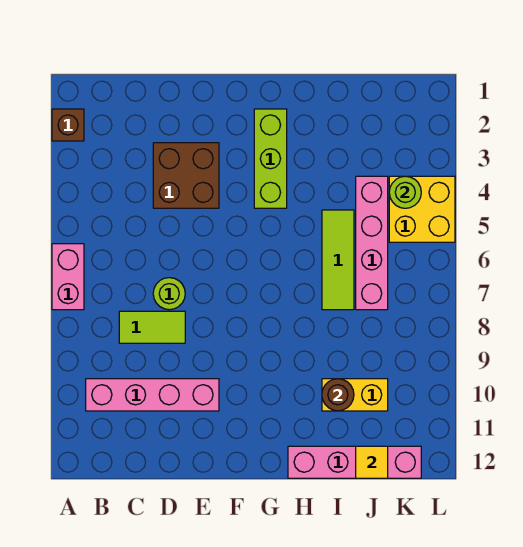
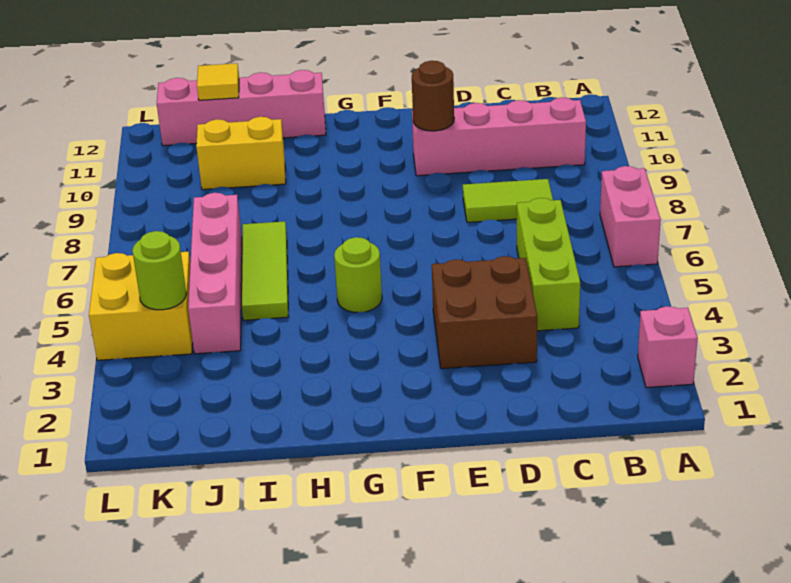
brown brick A2 level 1 -> pink brick A2 level 1
lime round brick D7 level 1 -> lime round brick G5 level 1
lime brick G2:G4 level 1 -> lime brick C4:C6 level 1
brown round brick I10 level 2 -> brown round brick E10 level 2

